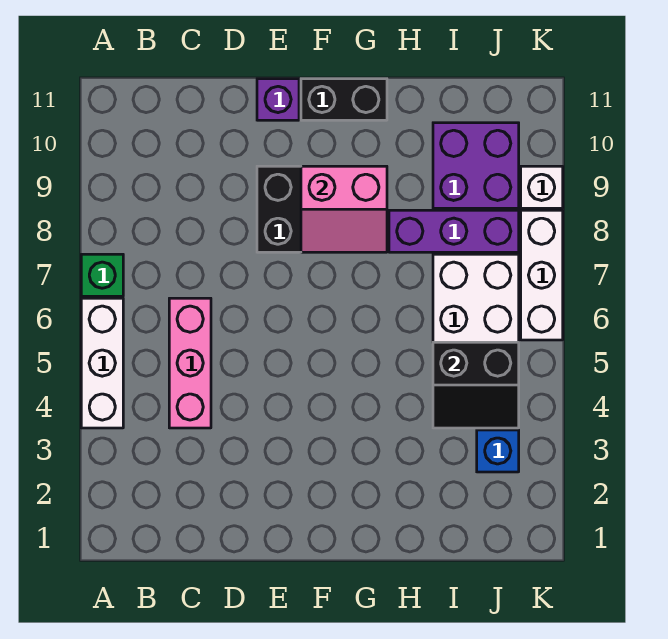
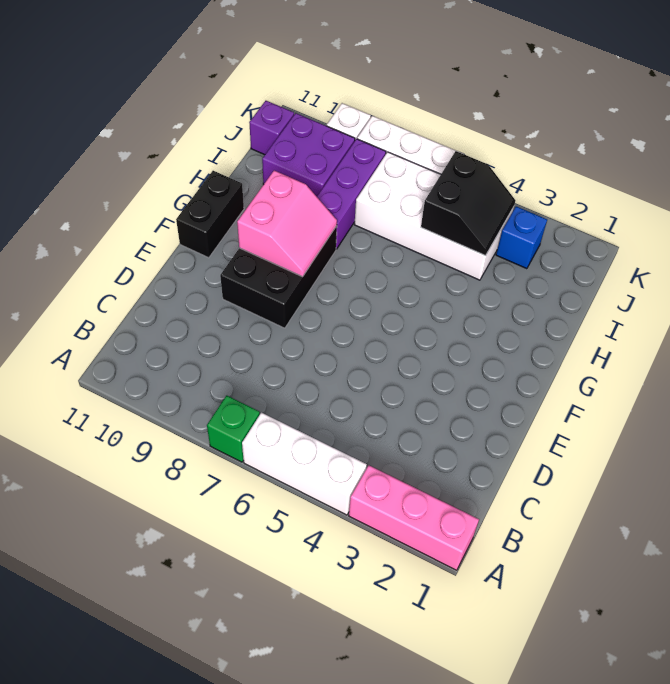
pink brick C4:C6 level 1 -> pink brick A1:A3 level 1
purple brick E11 level 1 -> purple brick J11 level 1

